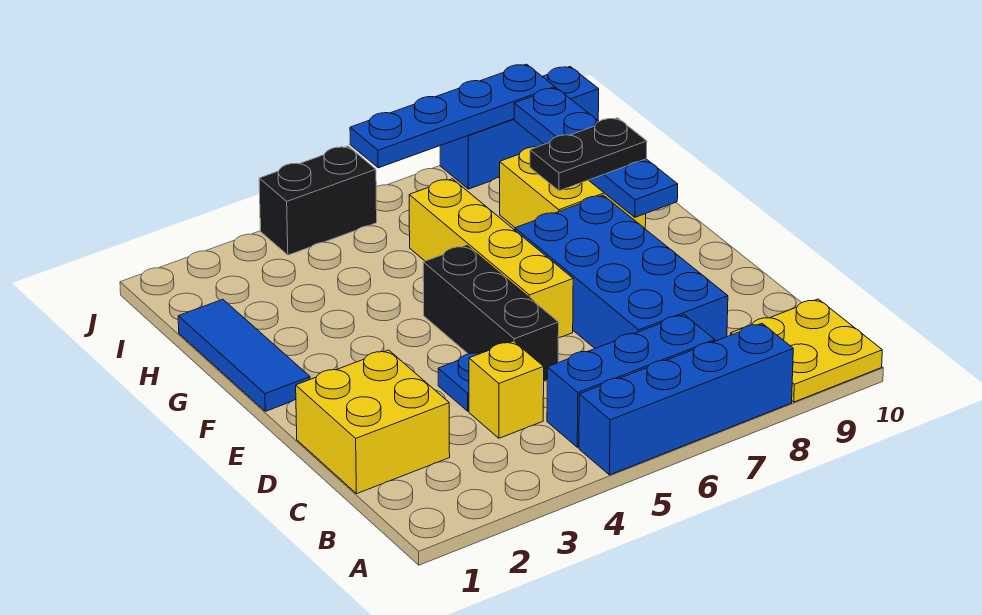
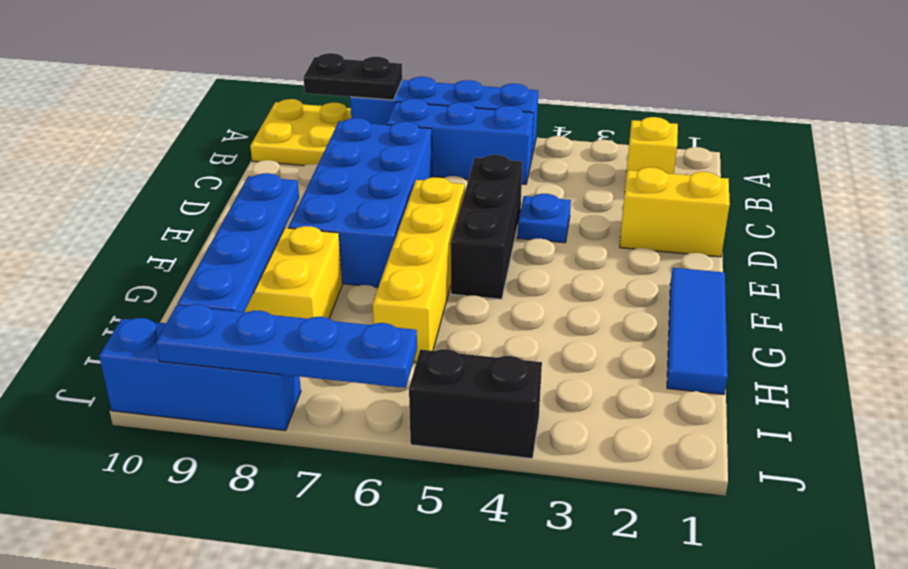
yellow brick C1:D2 level 1 -> yellow brick D1:D2 level 1
yellow brick C4 level 1 -> yellow brick B2 level 1
black plate G8:G9 level 3 -> black plate A8:A9 level 2

